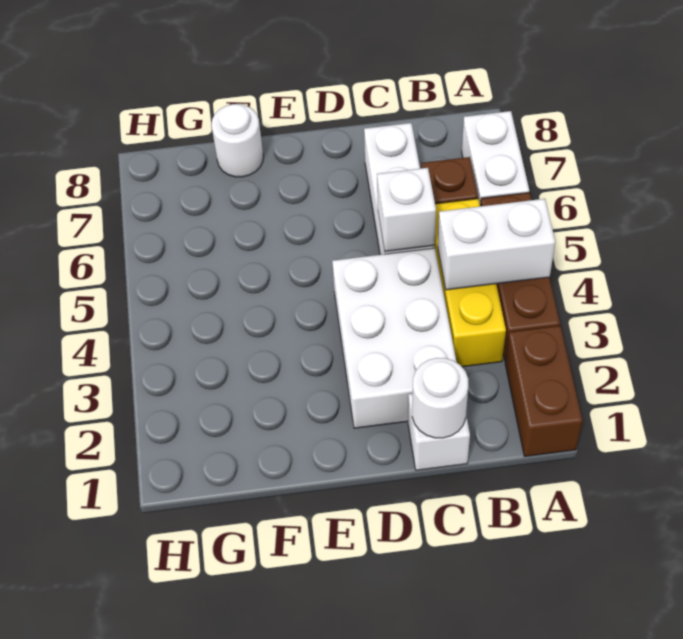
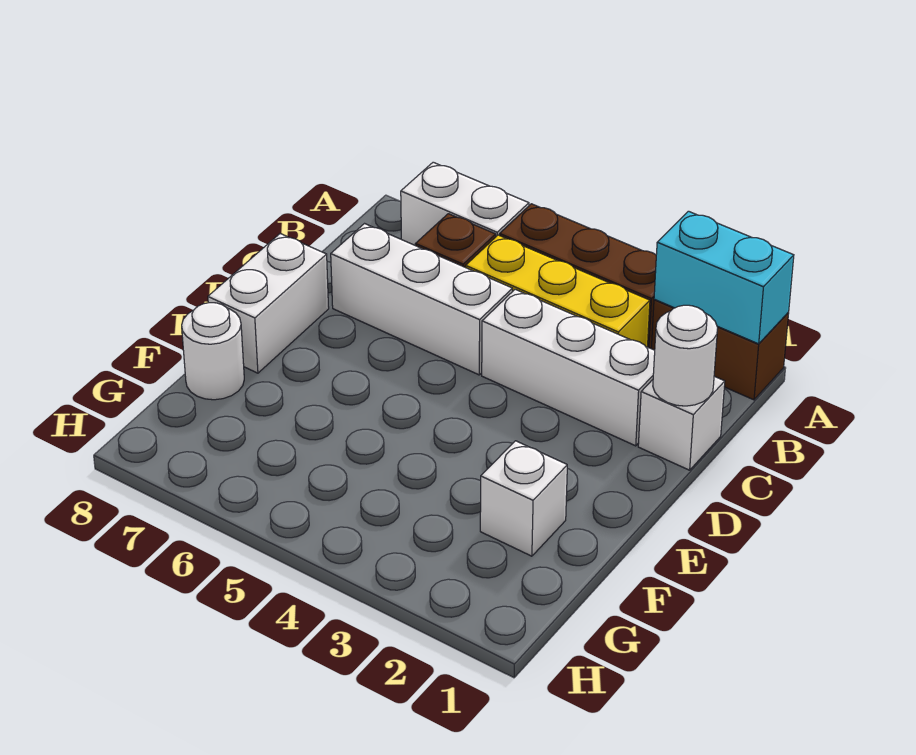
none -> cyan brick A1:A2 level 2
white brick A4:B4 level 2 -> white brick D8:E8 level 1
white brick C2:D4 level 1 -> white brick C2:C4 level 1
white brick C5 level 2 -> white brick F2 level 1

